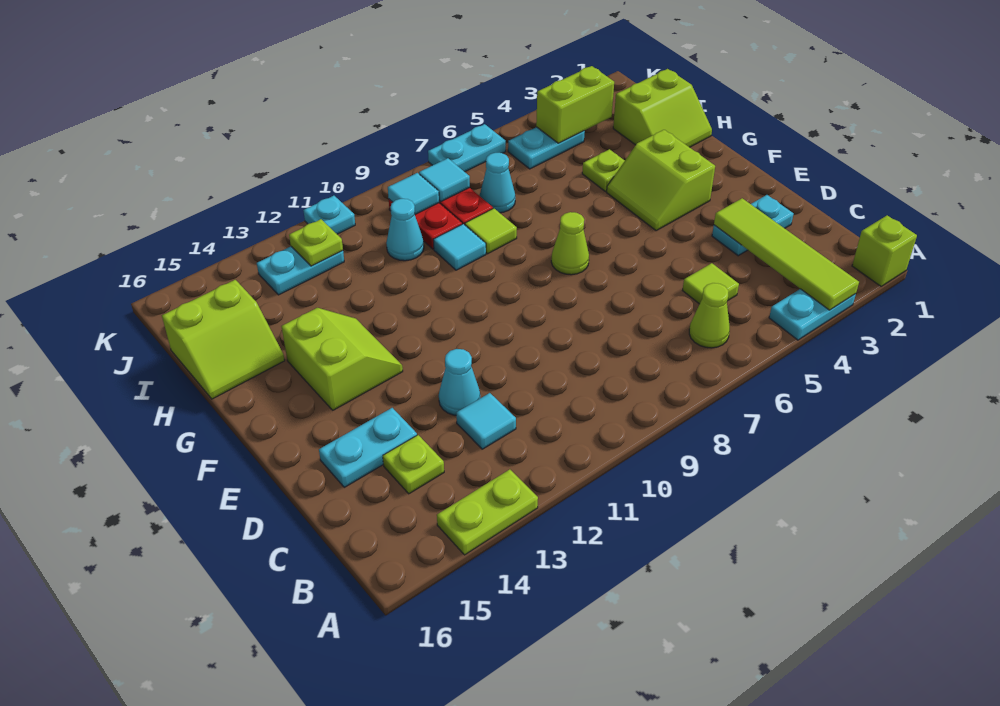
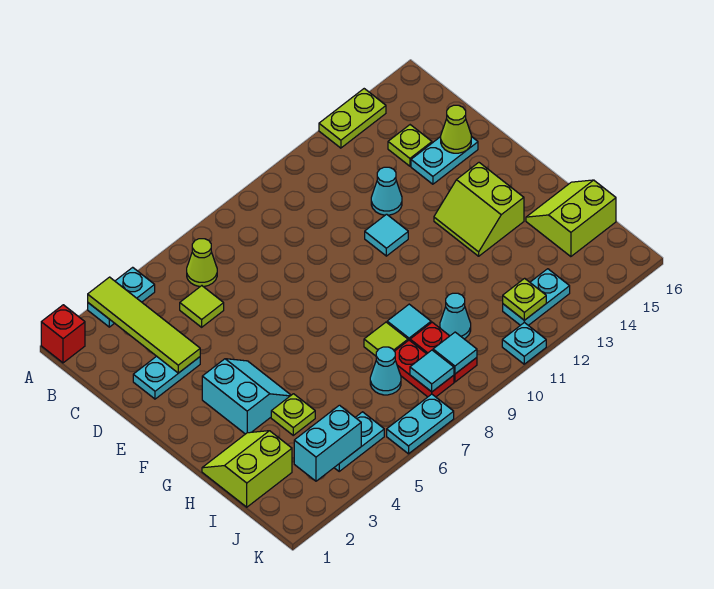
lime brick A1 level 1 -> red brick A1 level 1
cyan tile C12 level 1 -> cyan tile E11 level 1
lime slope F3:G4 level 1 top 3 -> cyan slope F3:G4 level 1 top 3
lime cone F7 level 1 -> lime cone D15 level 2
lime brick J3:J4 level 2 -> cyan brick J3:J4 level 2

